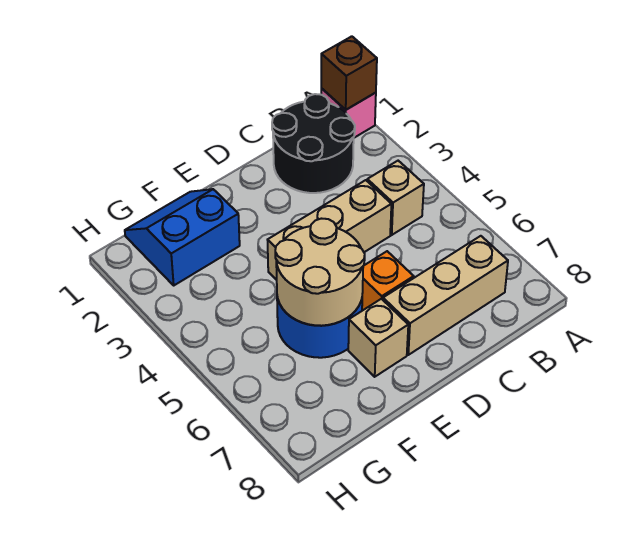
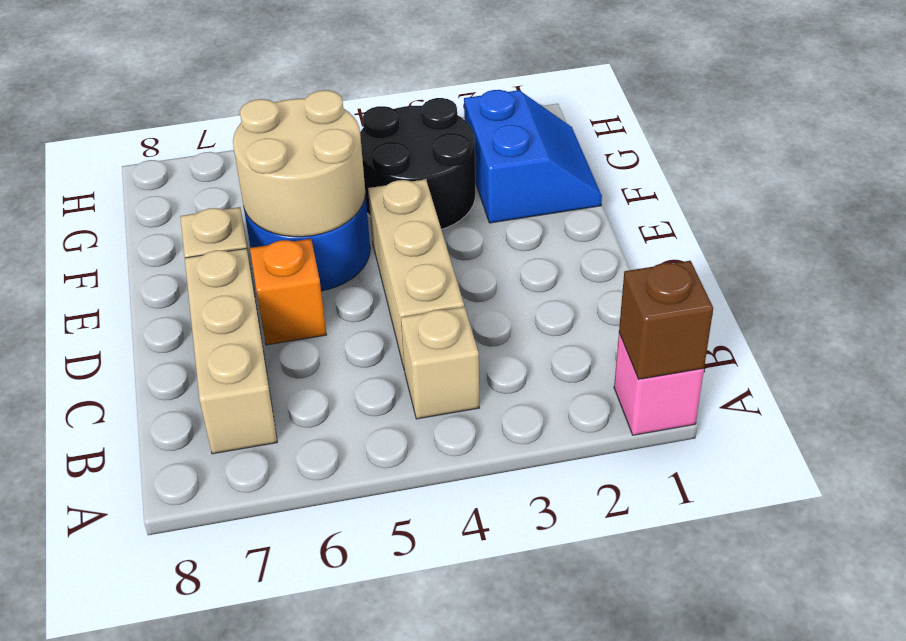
black round brick B1:C2 level 1 -> black round brick F3:G4 level 1

